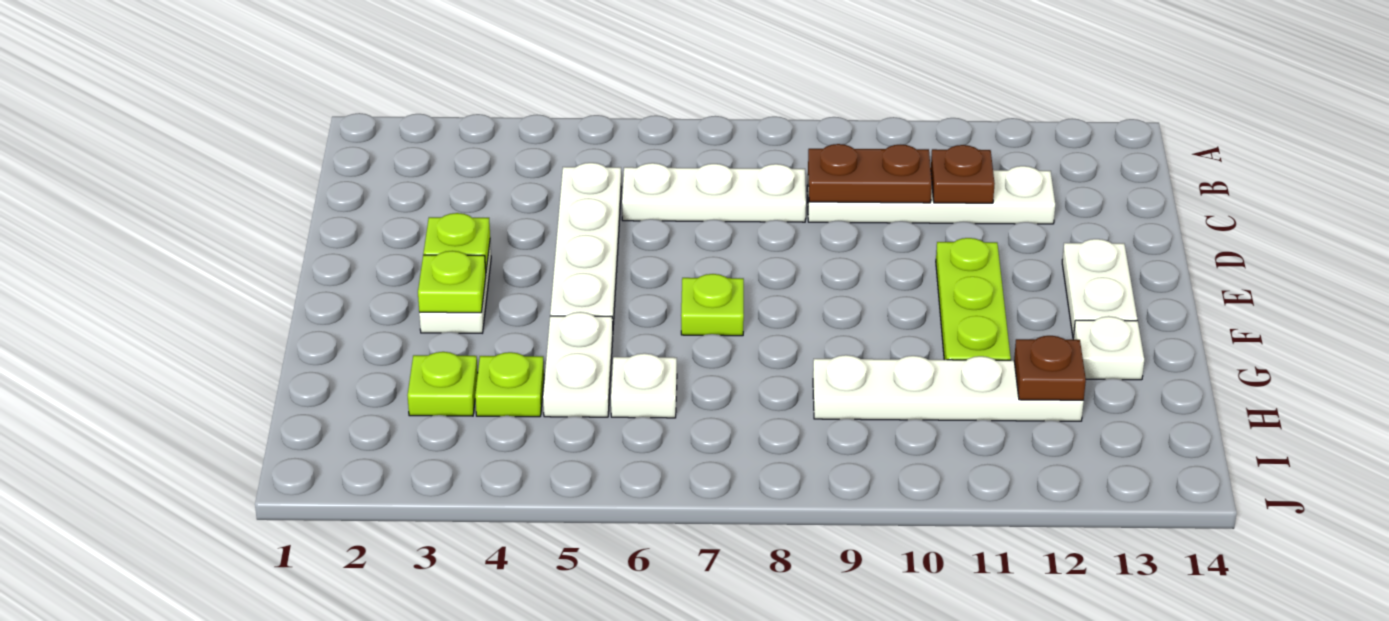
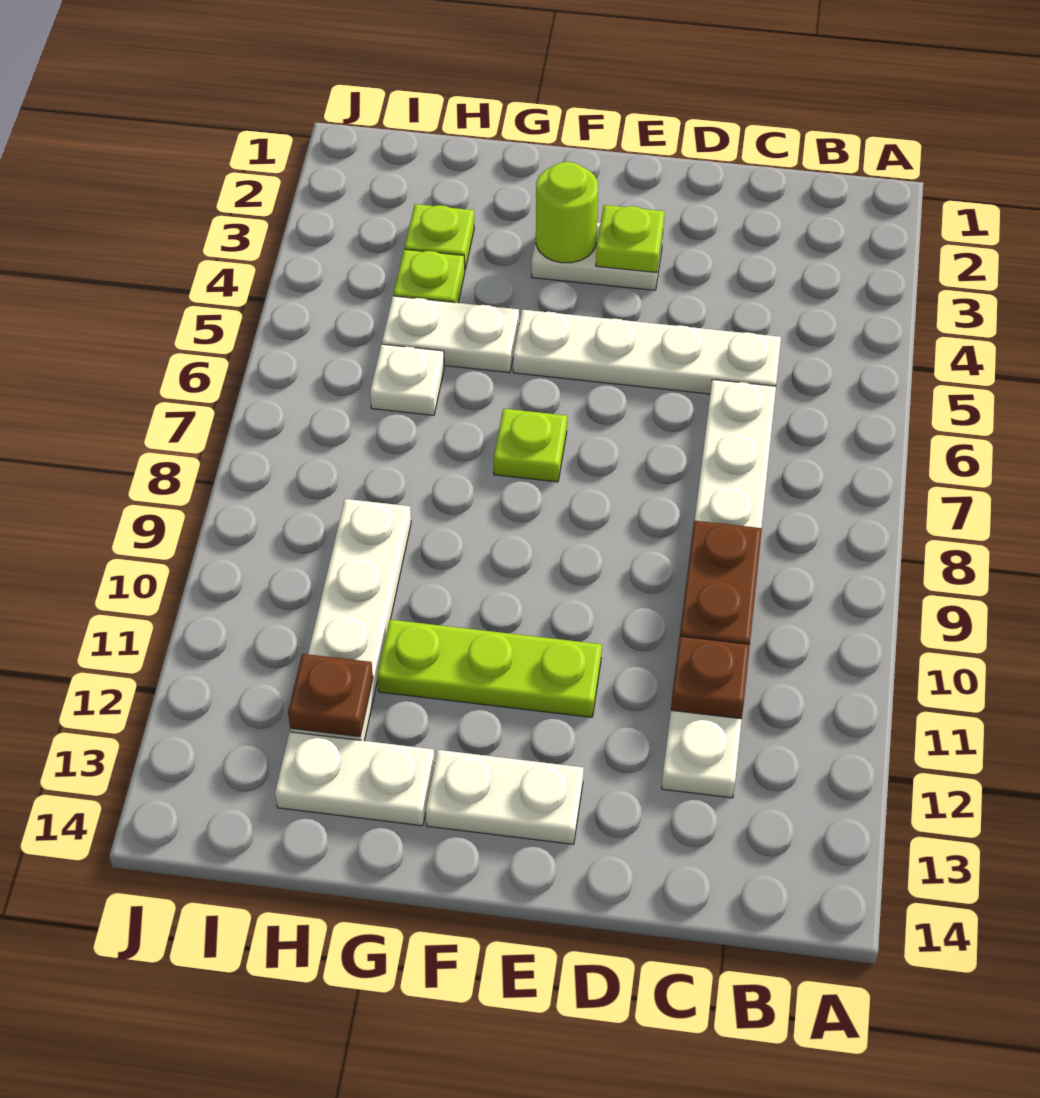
lime plate F3 level 2 -> lime round brick F3 level 2
white plate G13 level 1 -> white plate G13:H13 level 1

